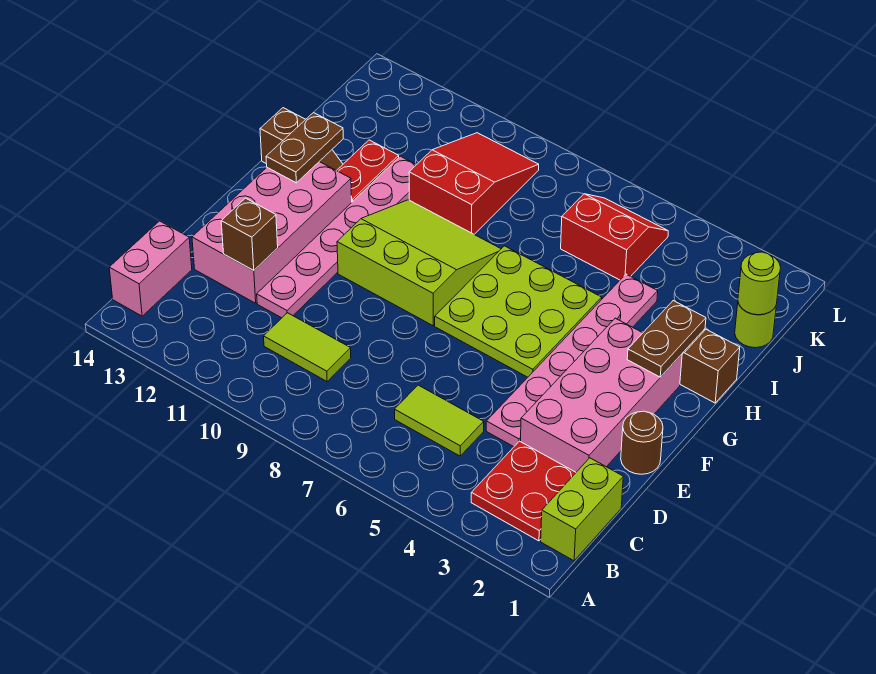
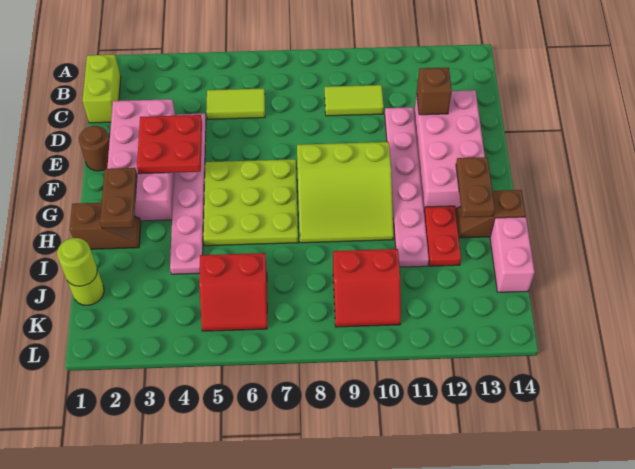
red plate B2:C3 level 1 -> red plate E3:F4 level 2
pink brick B14:C14 level 1 -> pink brick I14:J14 level 1
red slope I9:K10 level 1 top I -> red slope J9:K10 level 1 top J

